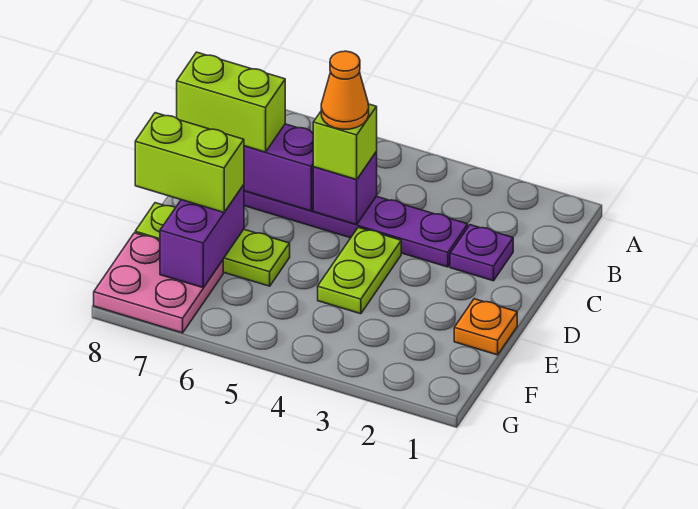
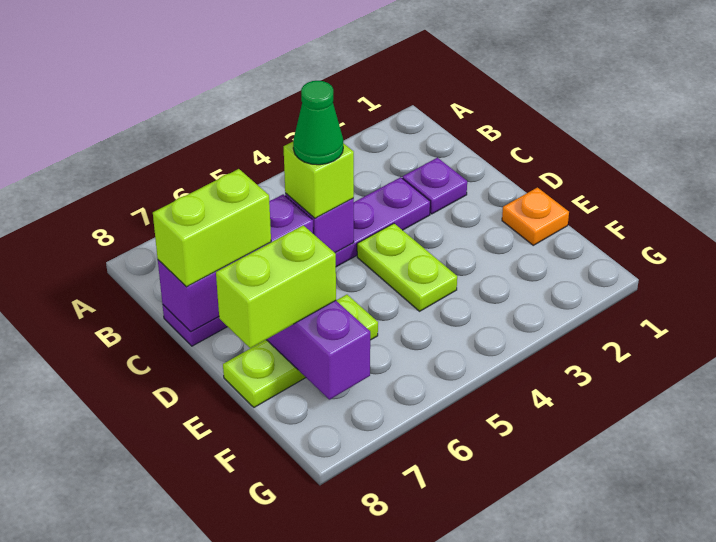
orange cone C5 level 4 -> green cone C5 level 4
pink plate F7:G8 level 1 -> none

